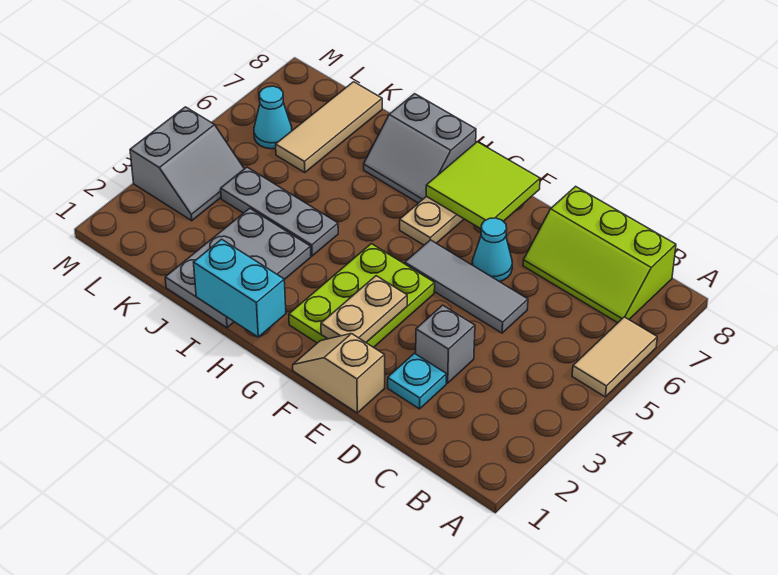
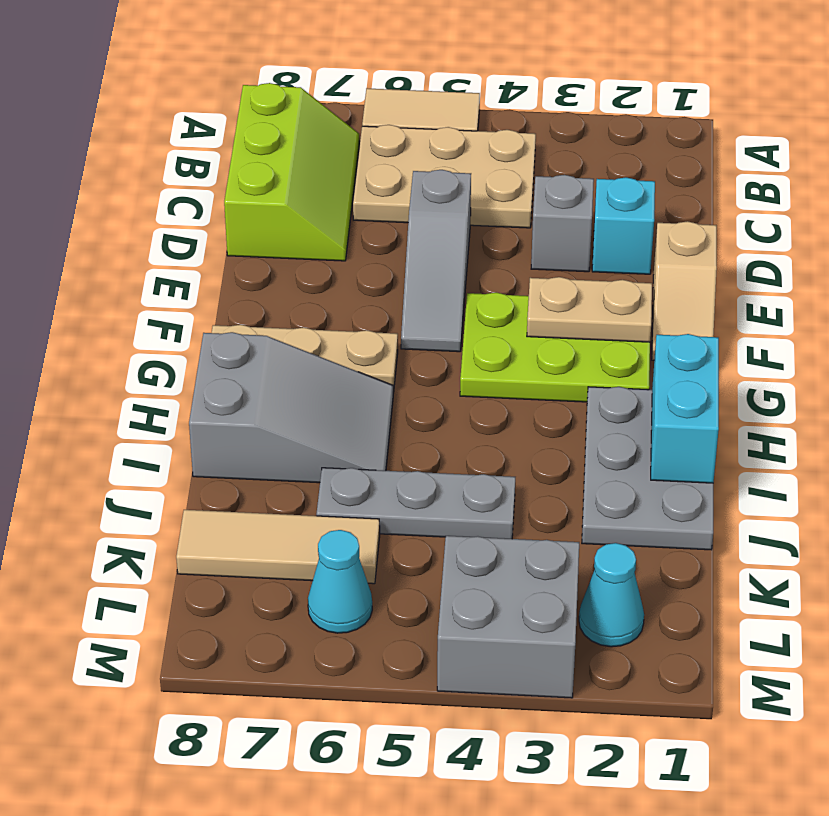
none -> tan plate B4:C6 level 1
cyan plate D2 level 1 -> cyan brick D2 level 1
grey tile D5:F5 level 1 -> grey slope D5:F5 level 1 top D
cyan cone E6 level 1 -> cyan cone L2 level 1
lime tile F7:G8 level 2 -> none
grey slope H7:I8 level 1 top 8 -> grey slope H6:I8 level 1 top 8
grey plate I1:J3 level 1 -> grey plate H1:J2 level 1
grey plate I4:K4 level 1 -> grey plate J4:J6 level 1
grey slope L3:M4 level 1 top M -> grey brick L3:M4 level 1

